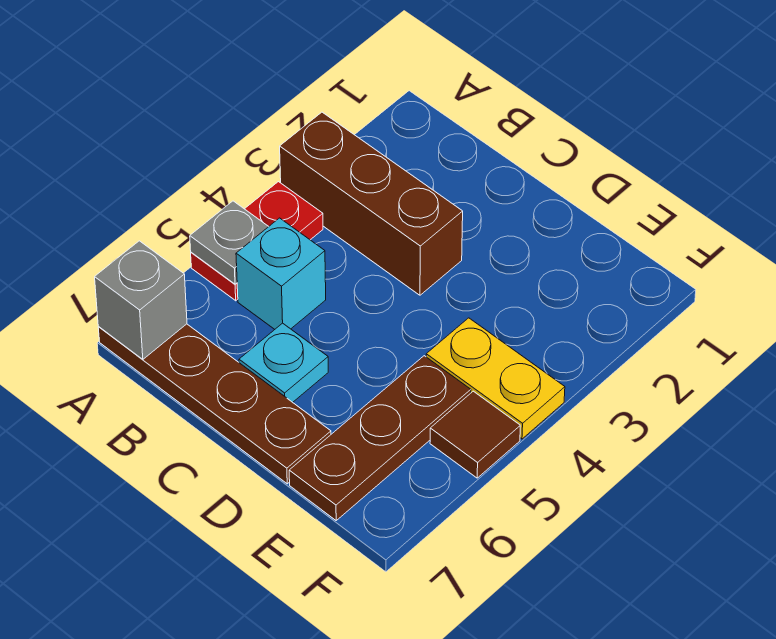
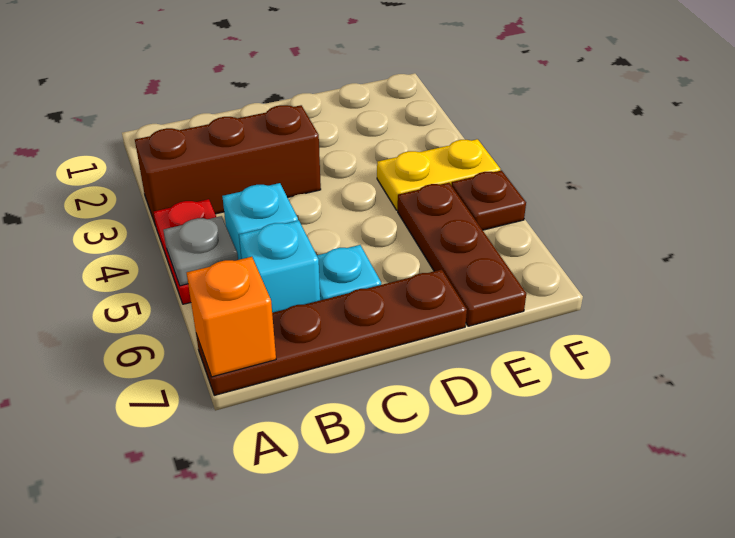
grey brick A7 level 2 -> orange brick A7 level 2
none -> cyan brick B6 level 1
brown tile F5 level 1 -> brown plate F5 level 1

